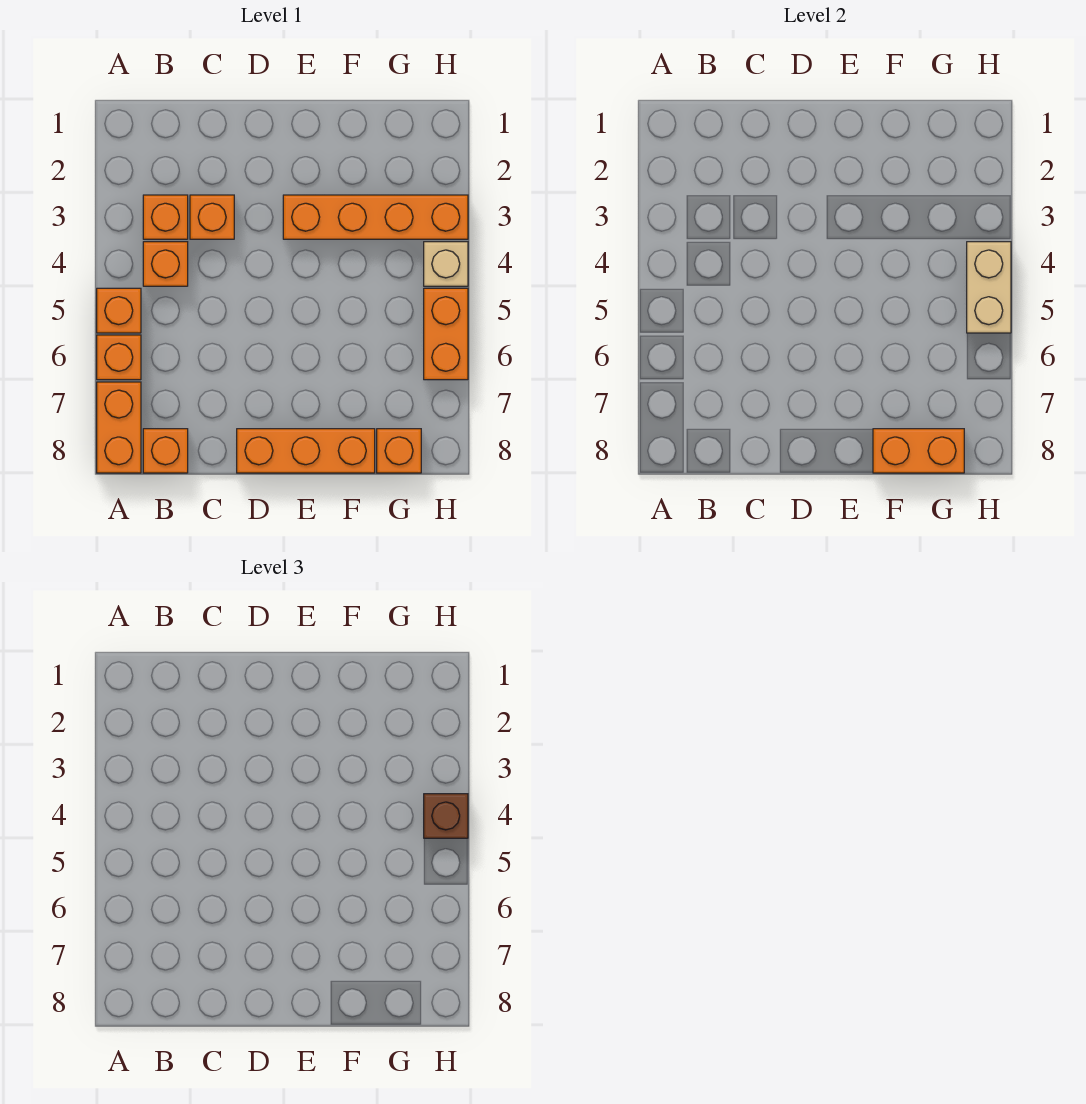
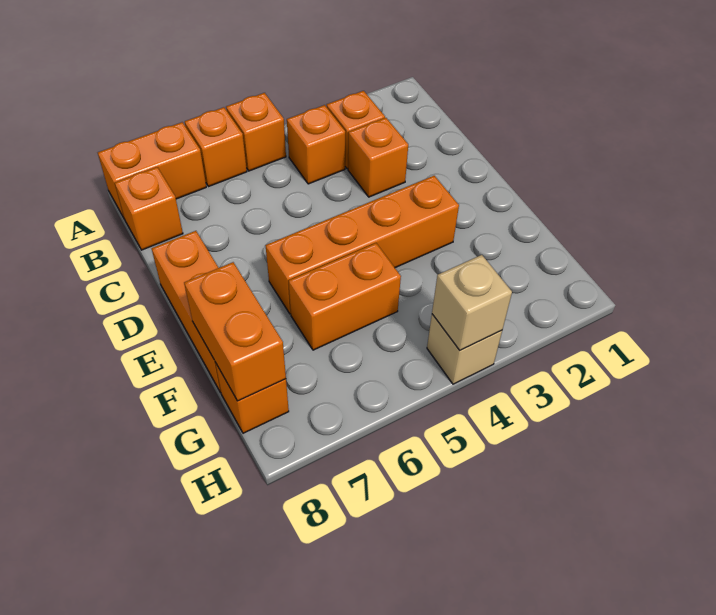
orange brick E3:H3 level 1 -> orange brick E3:E6 level 1
tan brick H4:H5 level 2 -> tan brick H4 level 2
brown brick H4 level 3 -> none
orange brick H5:H6 level 1 -> orange brick F5:F6 level 1

